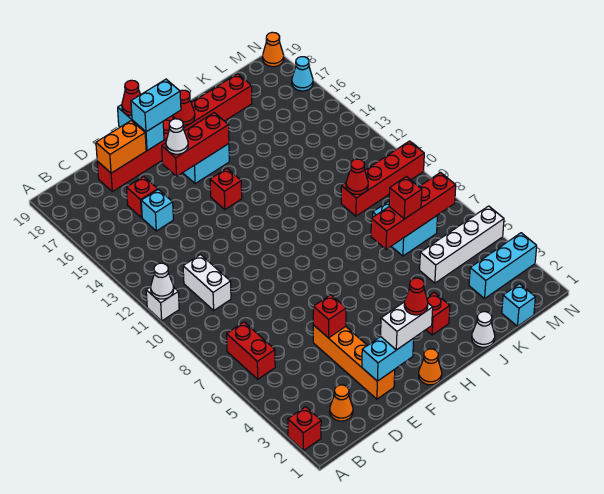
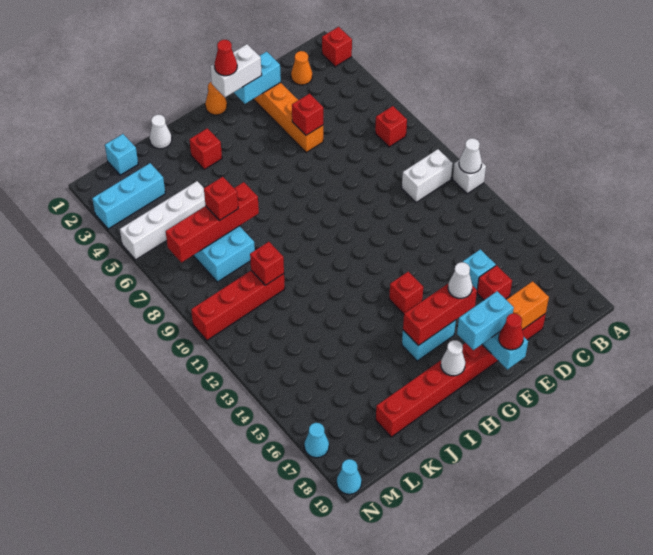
red brick B6:B7 level 1 -> red brick B7 level 1
white brick C10:C11 level 1 -> white brick B10:C10 level 1
red cone H18 level 2 -> white cone H18 level 2
red cone K10 level 2 -> red brick K10 level 2
orange cone N19 level 1 -> cyan cone N19 level 1

